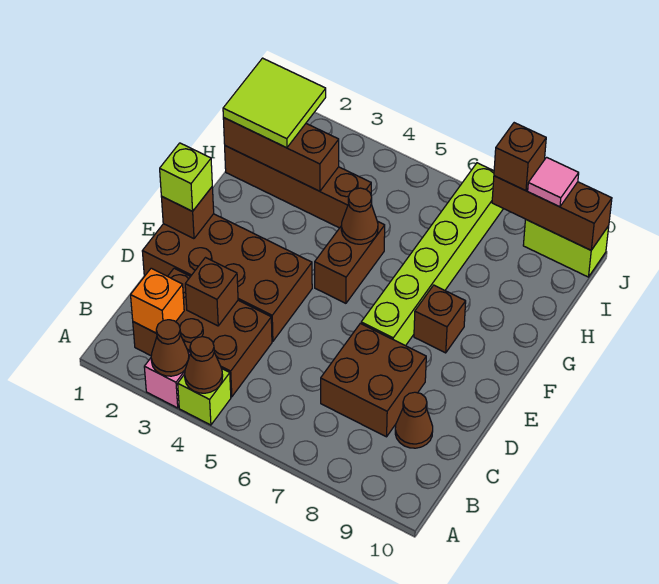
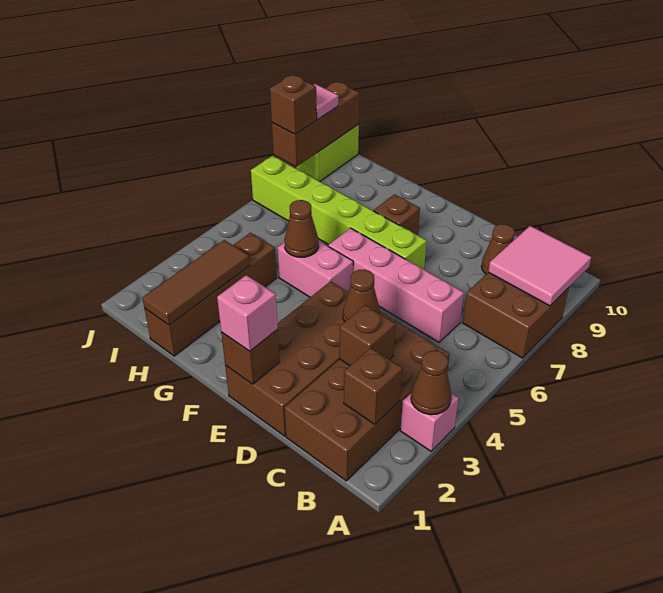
lime brick A4 level 1 -> none
brown cone A4 level 2 -> brown cone D4 level 2
none -> pink tile A8:B9 level 2
brown brick B2:C4 level 1 -> brown brick B1:C4 level 1
orange brick B2 level 2 -> brown brick B2 level 2
none -> pink brick C6:F6 level 1
brown brick C7:D8 level 1 -> brown brick A7:B8 level 1
lime brick E1 level 3 -> pink brick E1 level 3
brown brick F5:G5 level 1 -> pink brick F5:G5 level 1
brown brick H1:H3 level 2 -> brown tile H1:H3 level 2
lime tile H1:I2 level 3 -> none

